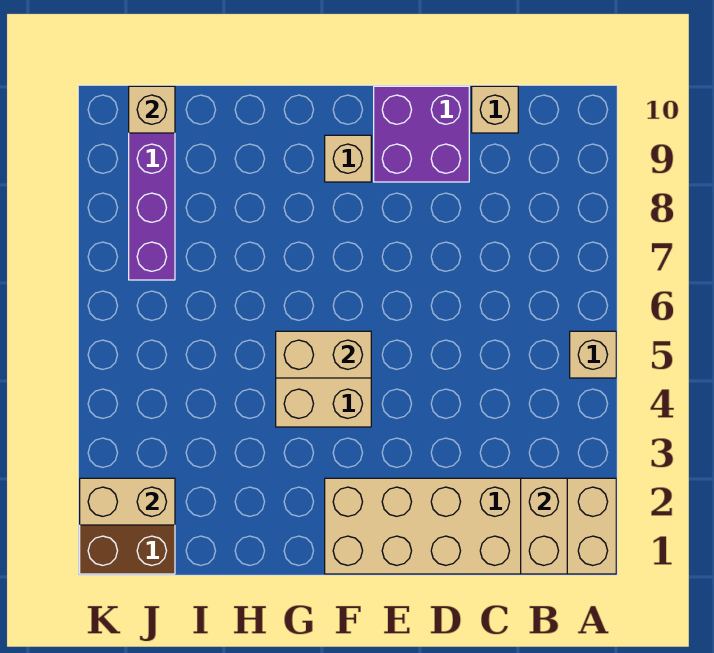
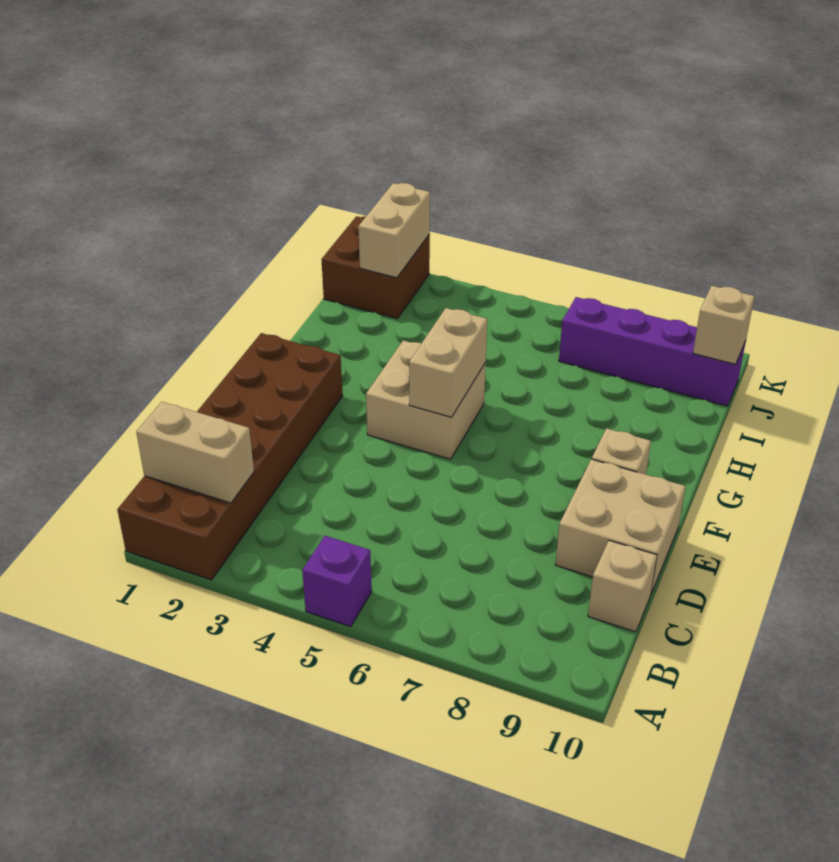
tan brick A1:F2 level 1 -> brown brick A1:F2 level 1
tan brick A5 level 1 -> purple brick A5 level 1
purple brick D9:E10 level 1 -> tan brick D9:E10 level 1

